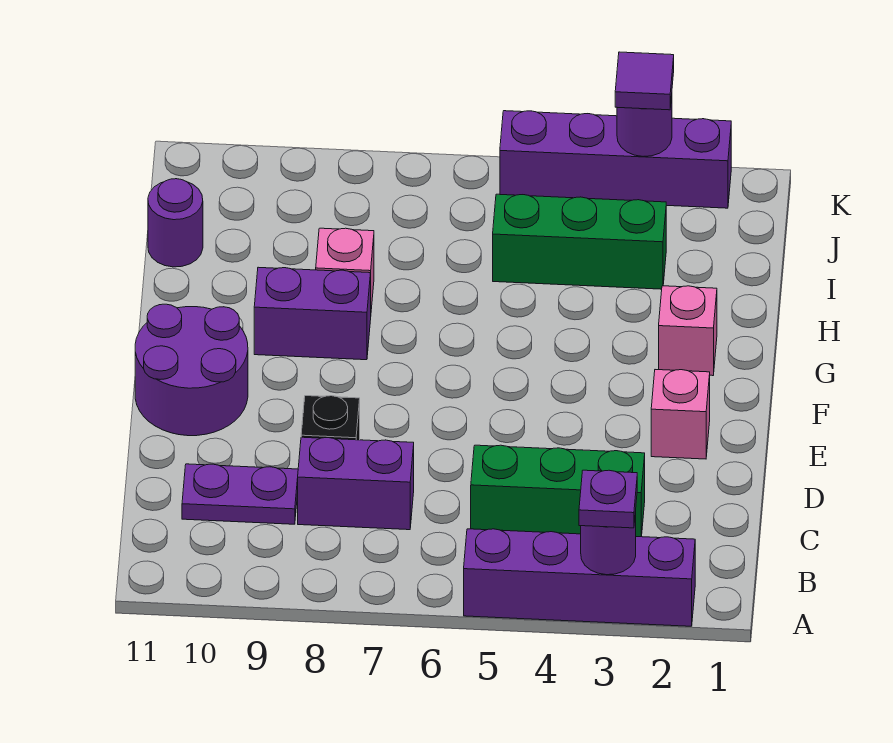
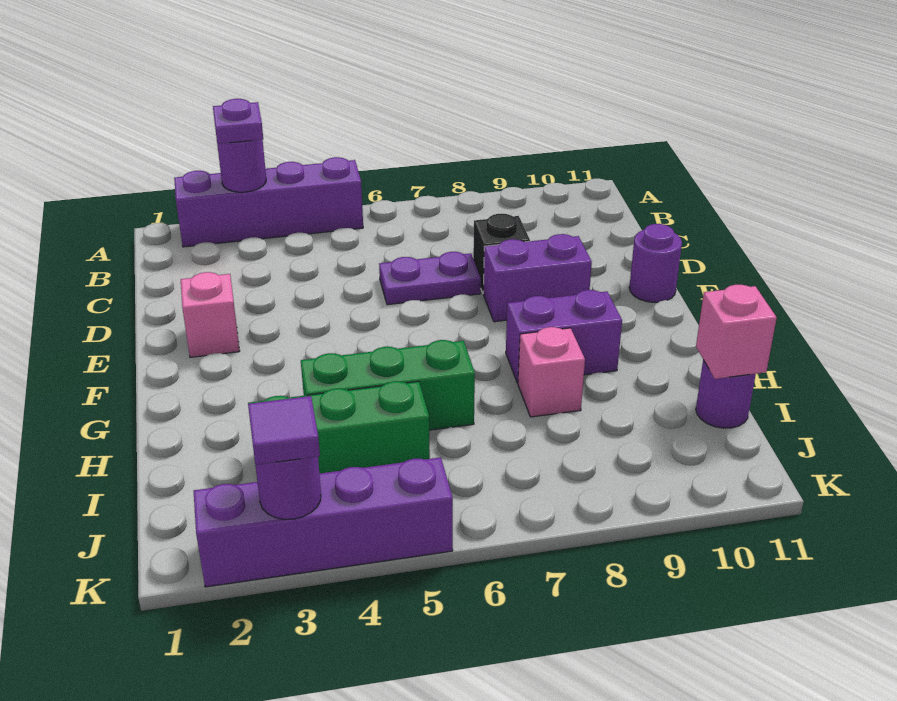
green brick C3:C5 level 1 -> green brick H4:H6 level 1
purple brick C7:C8 level 1 -> purple brick E8:E9 level 1
purple plate C9:C10 level 1 -> purple plate D6:D7 level 1
purple round brick E10:F11 level 1 -> purple round brick E11 level 1
pink brick G2 level 1 -> pink brick I11 level 2

